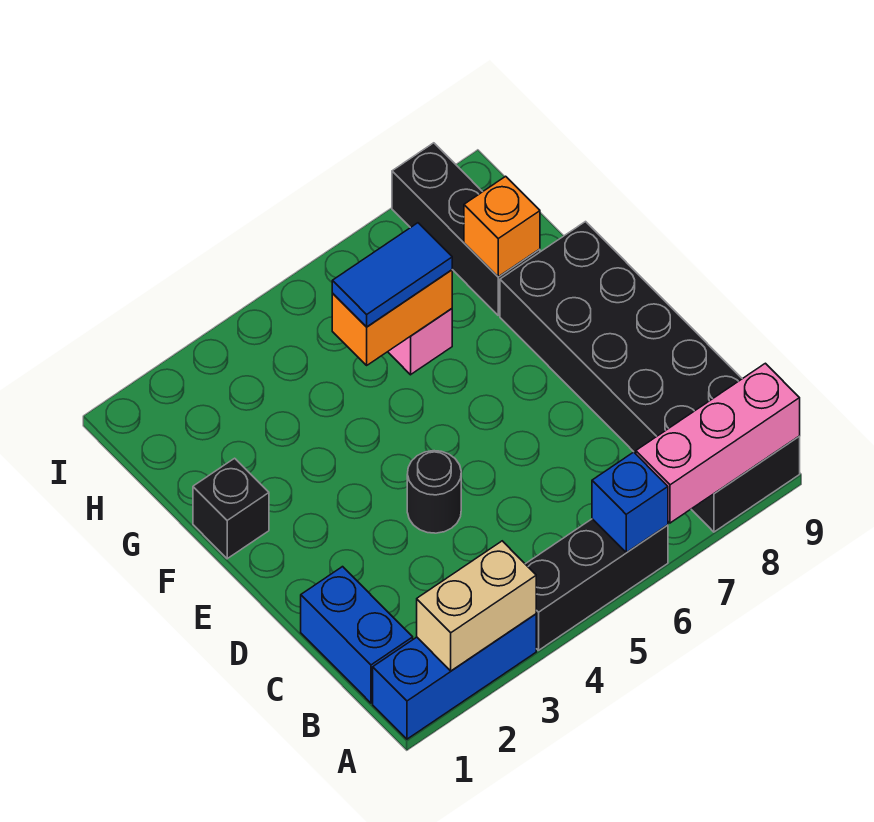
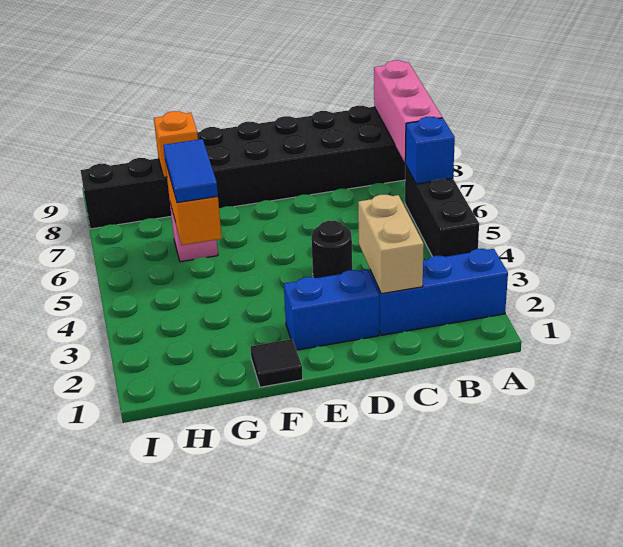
blue brick A1:A3 level 1 -> blue brick A2:C2 level 1
tan brick A2:A3 level 2 -> tan brick C2:C3 level 2
blue brick B1:C1 level 1 -> blue brick D2:E2 level 1
black brick F1 level 1 -> black tile F1 level 1

